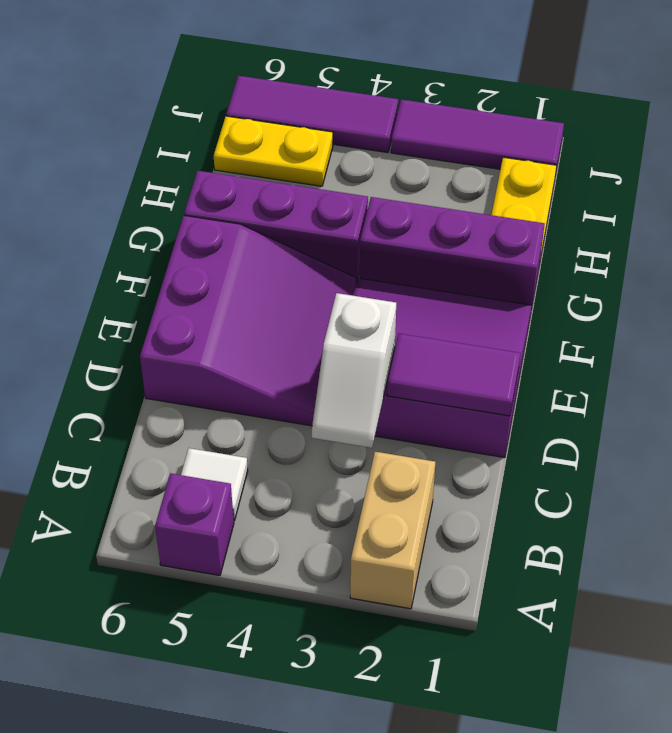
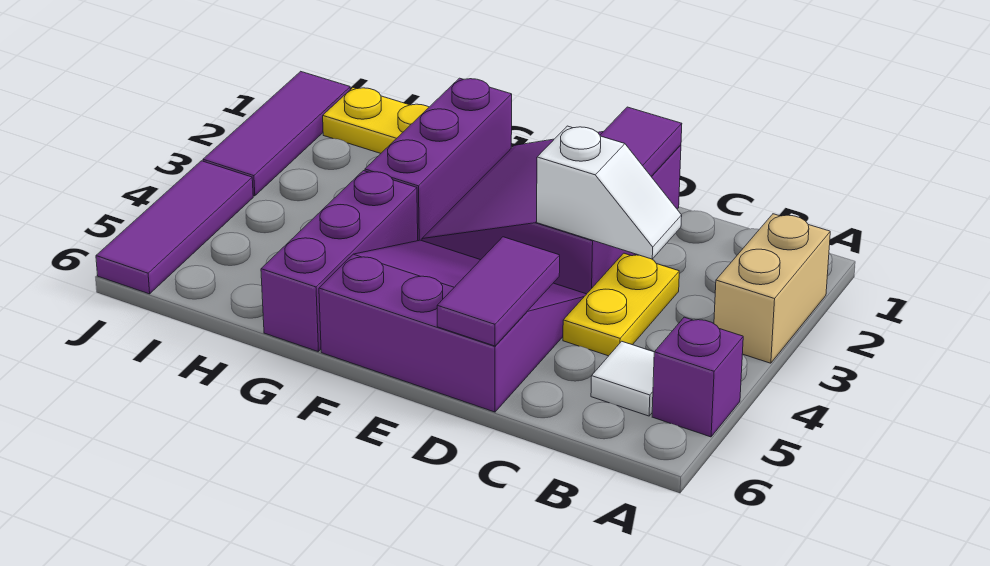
tan brick A2:B2 level 1 -> tan brick A2:A3 level 1
none -> purple tile D5:D6 level 2
yellow plate I5:I6 level 1 -> yellow plate C3:C4 level 1

